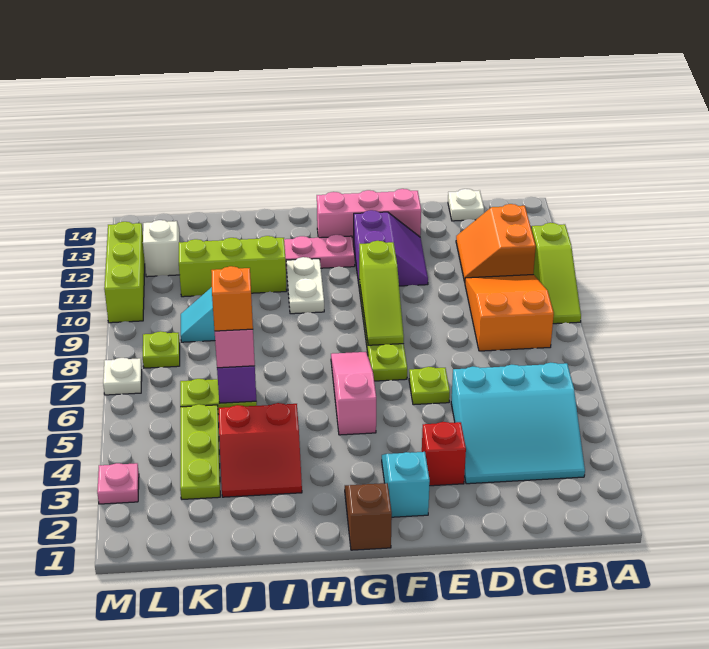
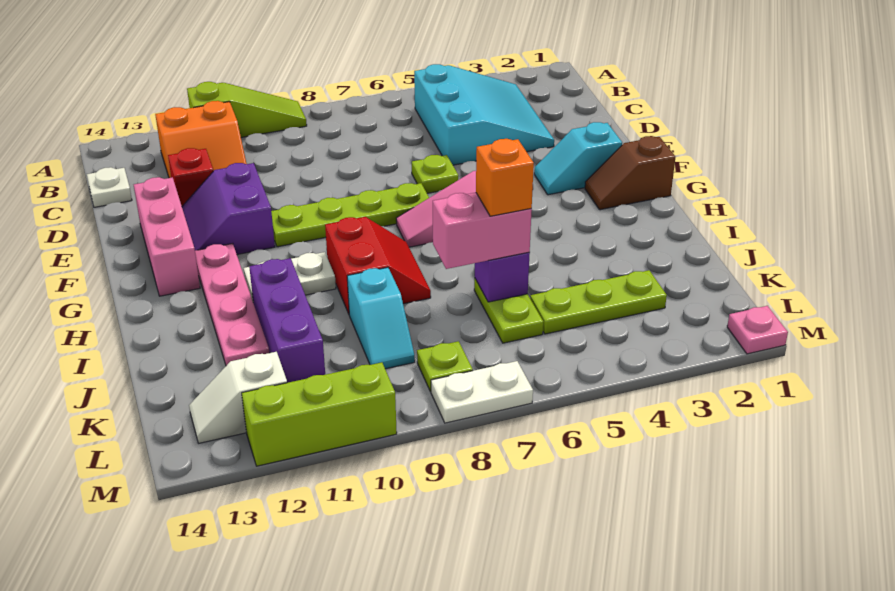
orange slope B8:C10 level 1 top 8 -> none
red brick E3 level 1 -> red brick D12 level 1
purple slope E11:F12 level 1 top F -> purple slope E11:F12 level 1 top 11
lime slope F8:F10 level 2 top 10 -> none
red slope I3:J4 level 1 top 4 -> red slope H8:I9 level 1 top 9
lime brick I11:K11 level 1 -> purple brick I11:K11 level 1
pink plate M3 level 1 -> pink plate M1 level 1
white plate M7 level 1 -> white plate M7:M8 level 1

